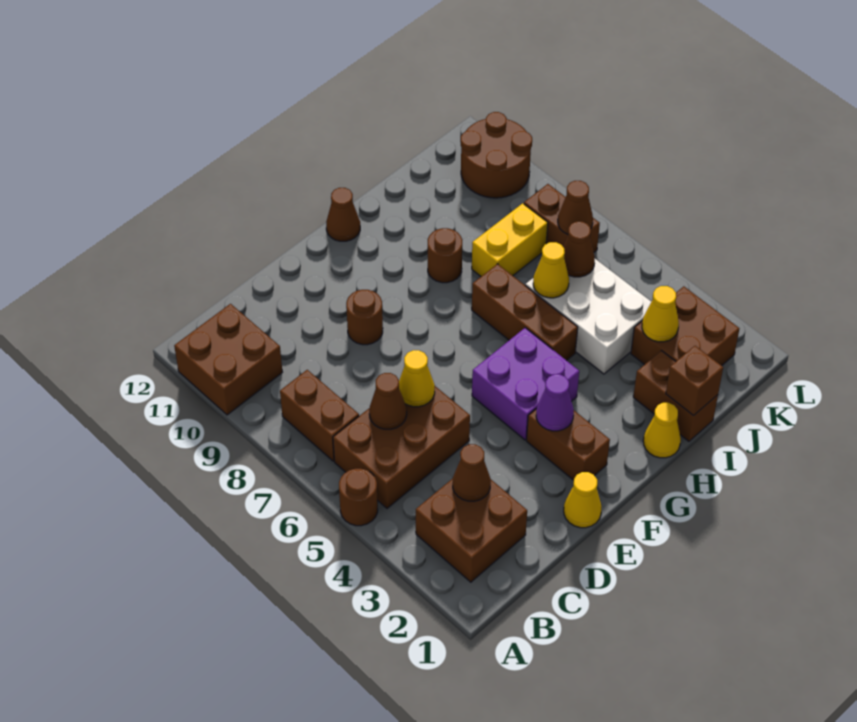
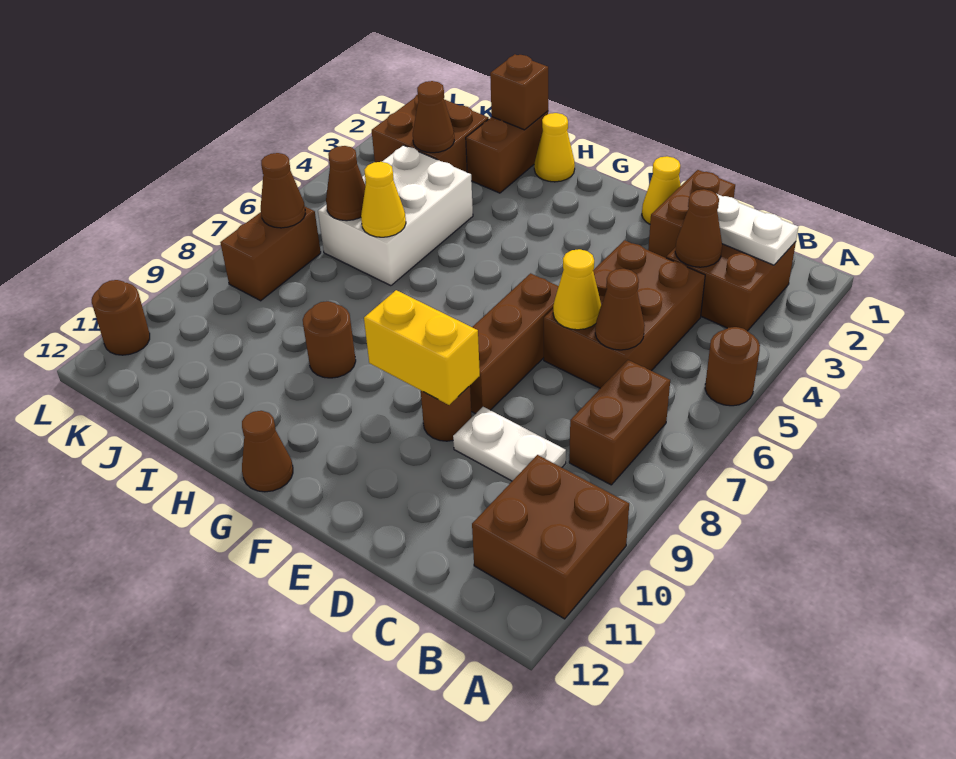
none -> white plate B2:C2 level 2
brown brick B5:D6 level 1 -> brown brick C4:D6 level 1
none -> white plate C9:D9 level 1
brown brick F2:F3 level 1 -> brown brick D1:D2 level 1
purple cone F3 level 2 -> none
purple brick F4:G5 level 1 -> none
brown brick H5:H7 level 1 -> brown brick E6:E8 level 1
yellow brick I8:J8 level 1 -> yellow brick E9:F9 level 2
yellow cone J3 level 2 -> brown cone J3 level 2
brown round brick K10:L11 level 1 -> brown round brick L11 level 1

